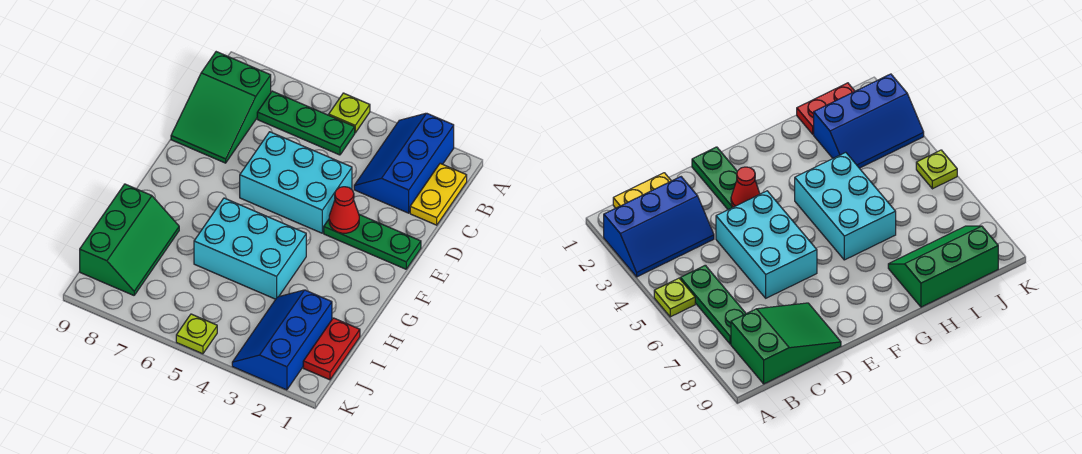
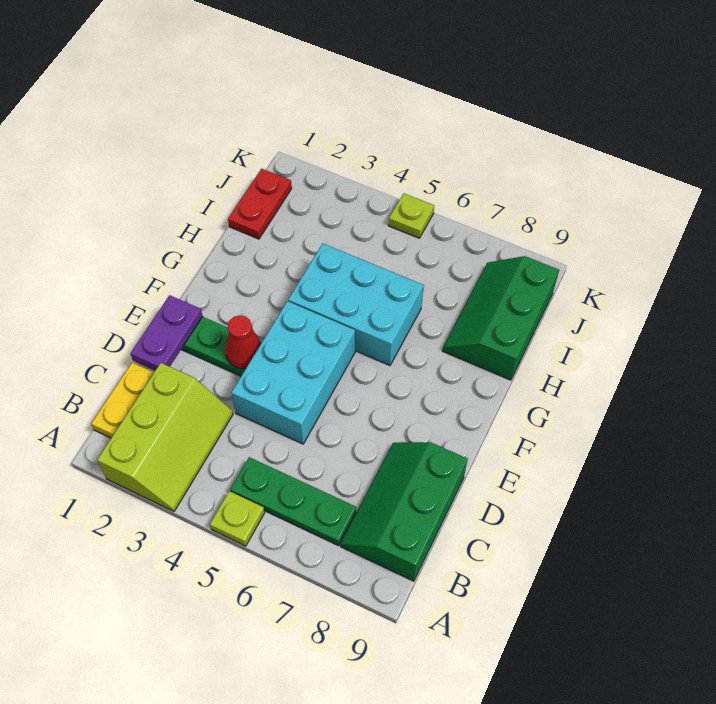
blue slope A2:C3 level 1 top 2 -> lime slope A2:C3 level 1 top 2
green slope B8:D9 level 1 top B -> green slope B8:D9 level 1 top 9
none -> purple plate D1:E1 level 2
cyan brick D4:E6 level 1 -> cyan brick D4:F5 level 1
blue slope I2:K3 level 1 top 2 -> none

